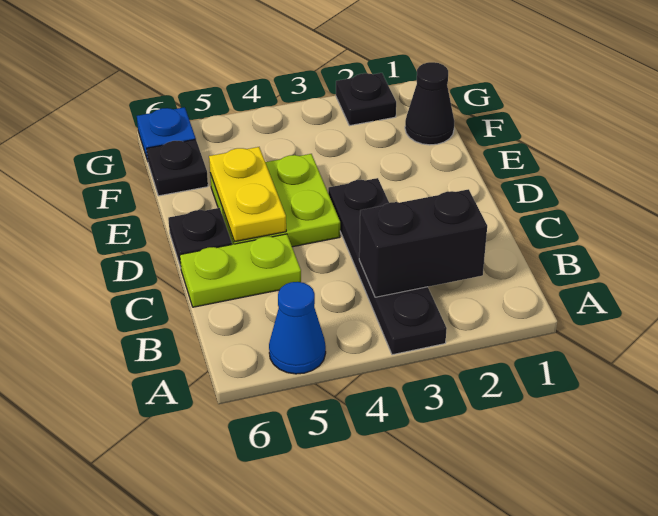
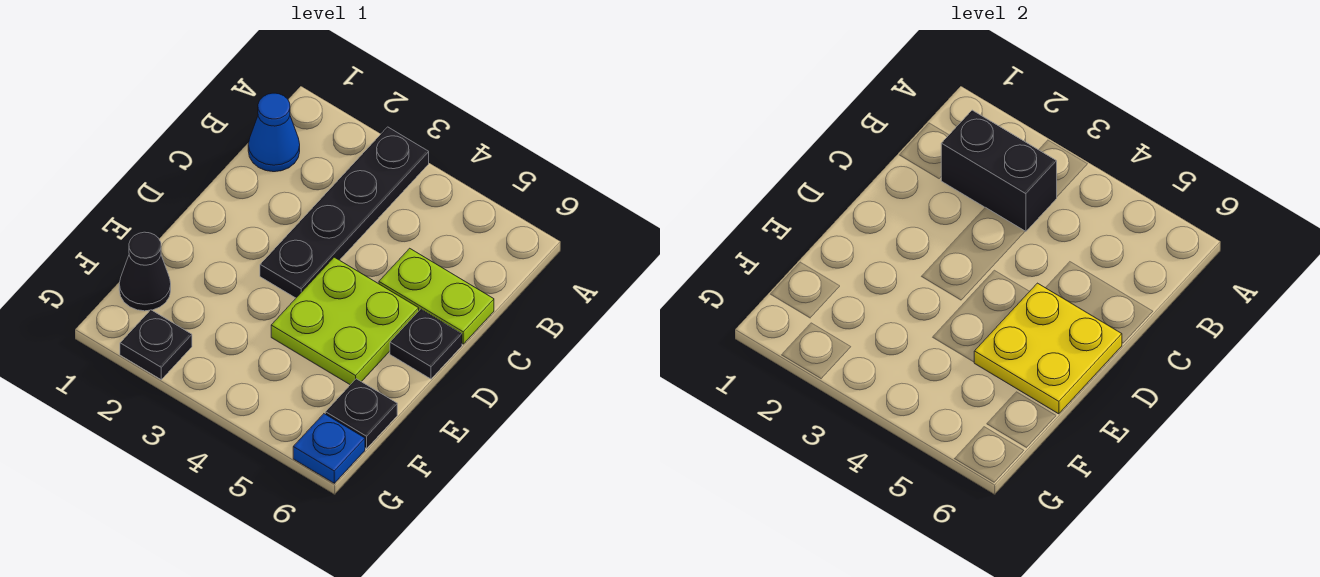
blue cone A5 level 1 -> blue cone B1 level 1
yellow plate D5:E5 level 2 -> yellow plate D5:E6 level 2

